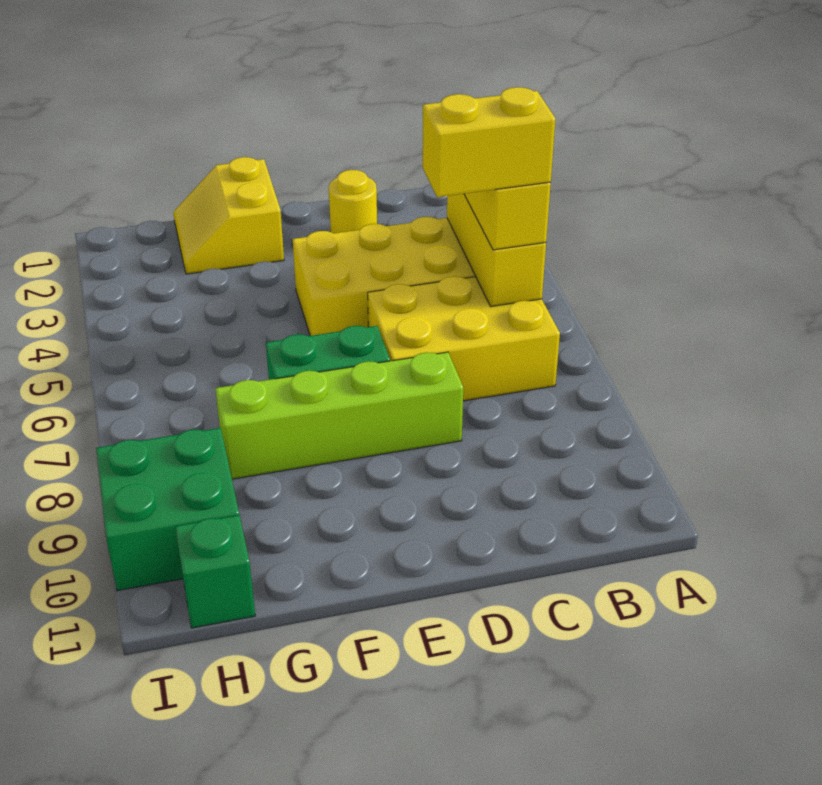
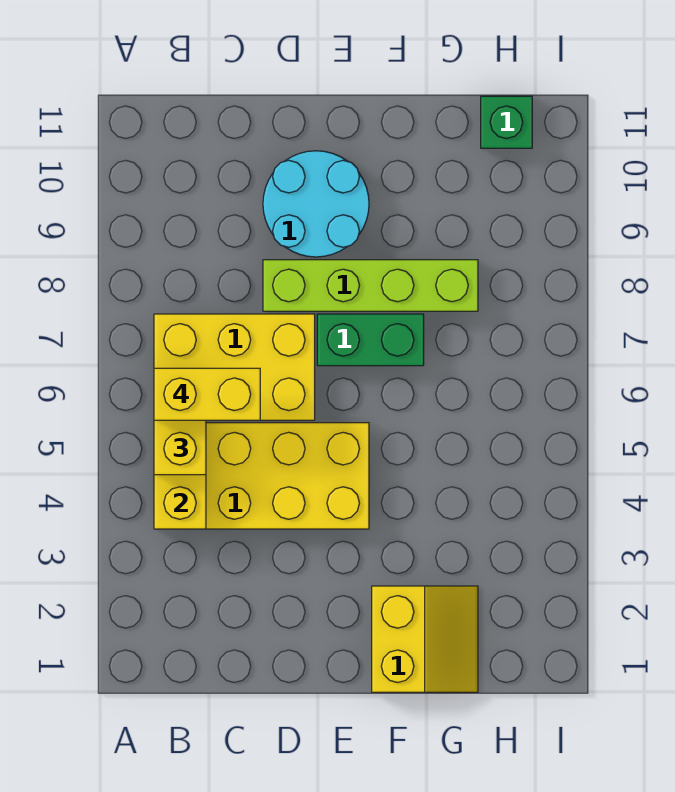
yellow round brick D2 level 1 -> none
none -> cyan round brick D9:E10 level 1
green brick H9:I10 level 1 -> none

